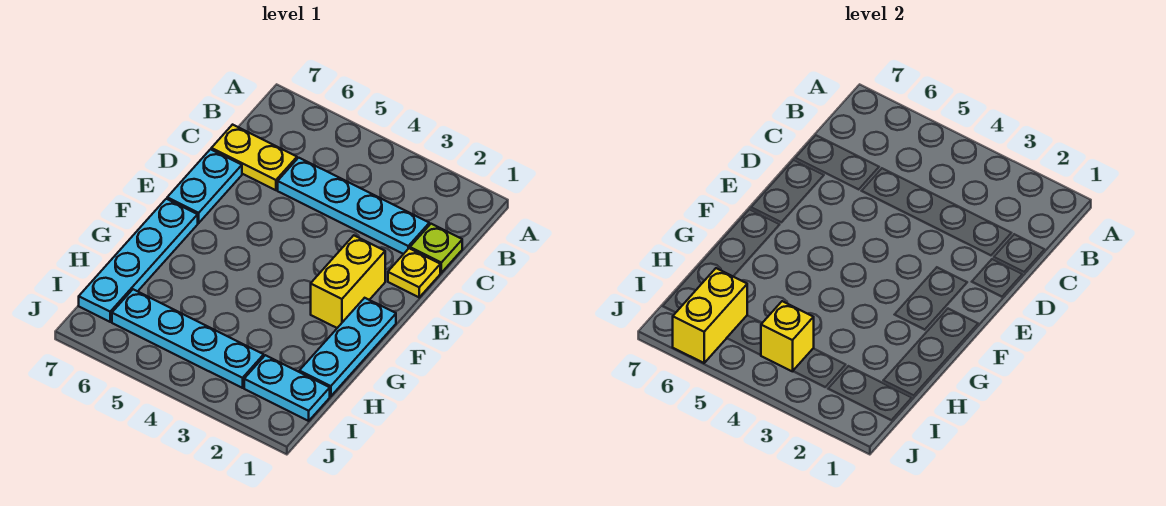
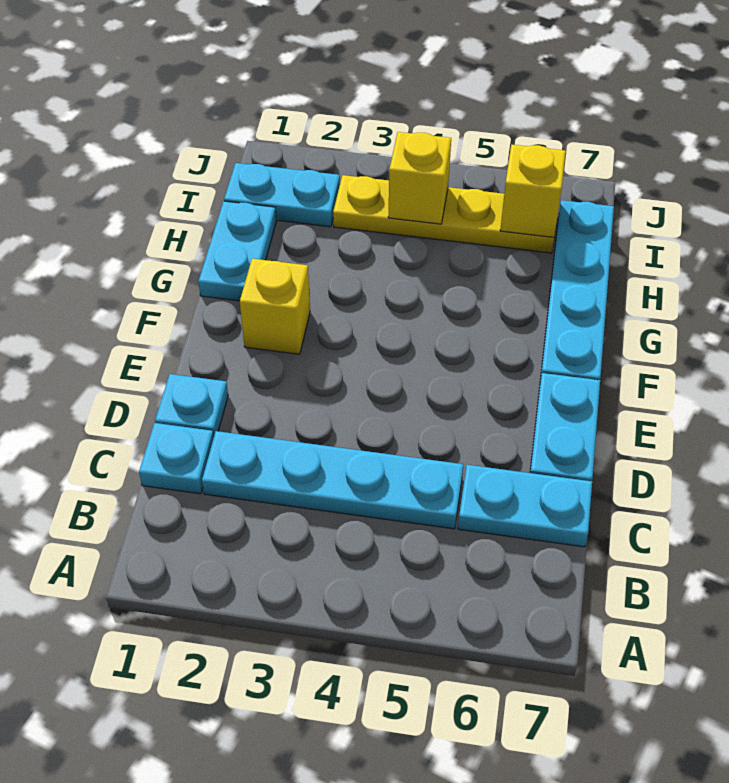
lime plate C1 level 1 -> cyan plate C1 level 1
yellow plate C6:C7 level 1 -> cyan plate C6:C7 level 1
yellow plate D1 level 1 -> cyan plate D1 level 1
yellow brick E2:F2 level 1 -> yellow brick F2 level 1
cyan plate F1:H1 level 1 -> cyan plate G1:H1 level 1
cyan plate I3:I6 level 1 -> yellow plate I3:I6 level 1
yellow brick I6:J6 level 2 -> yellow brick I6 level 2

